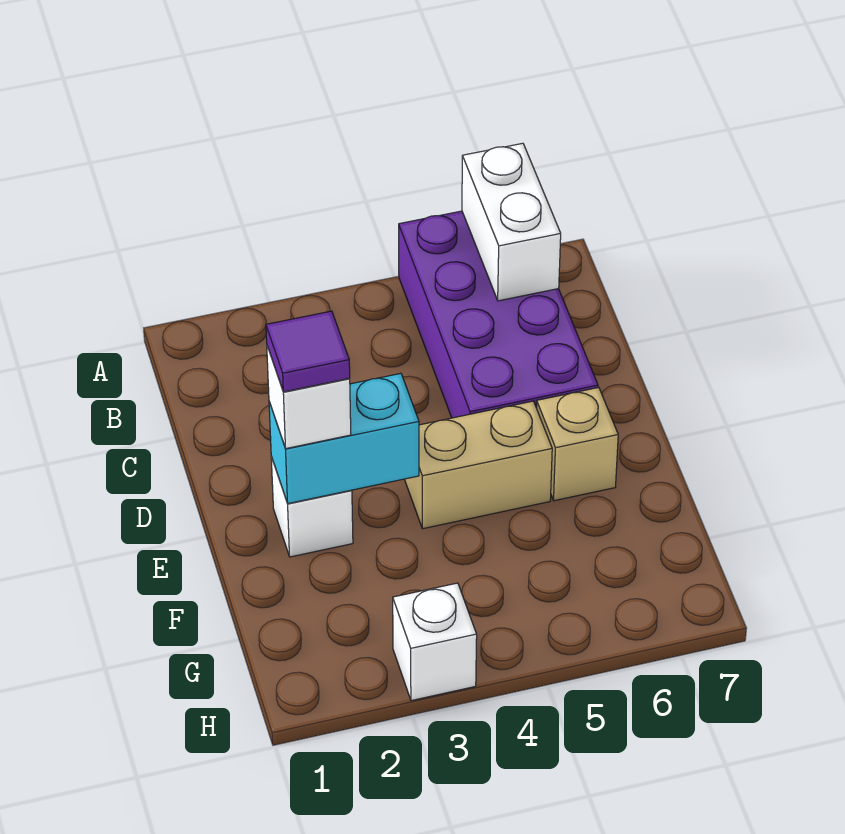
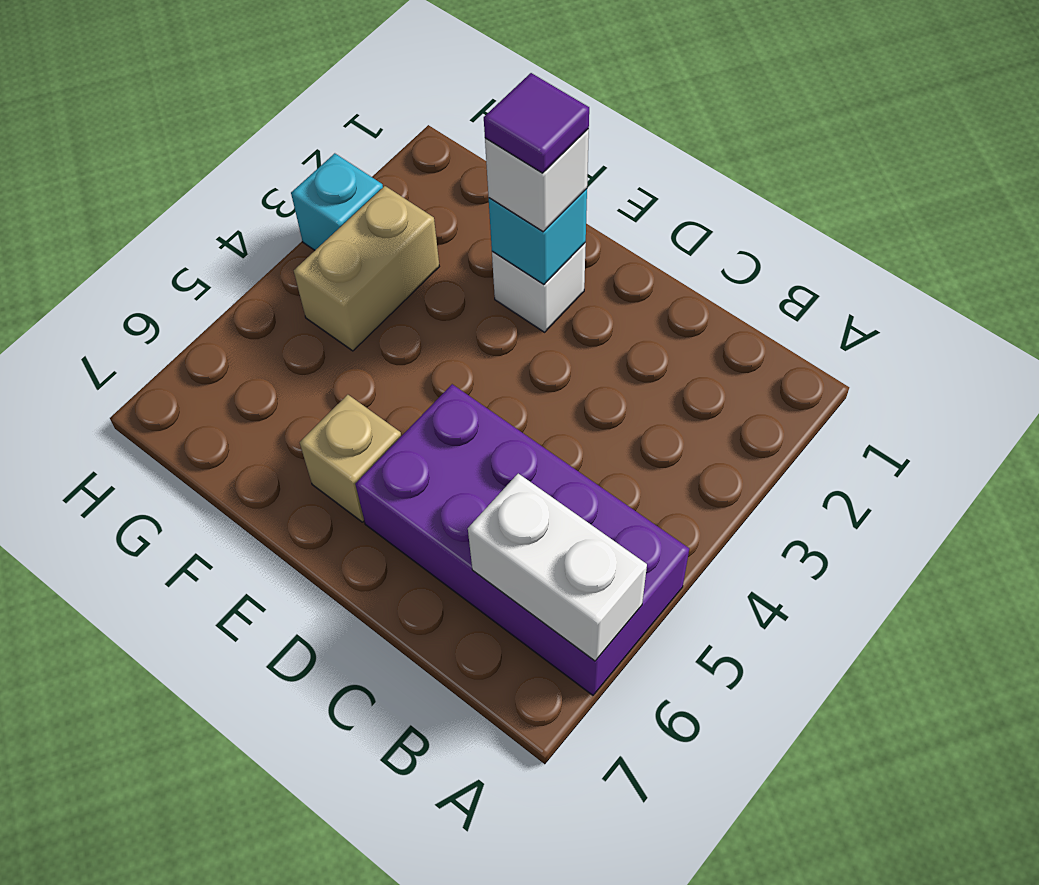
cyan brick E2:E3 level 2 -> cyan brick E2 level 2
tan brick E4:E5 level 1 -> tan brick G3:G4 level 1
white brick H3 level 1 -> cyan brick H3 level 1

